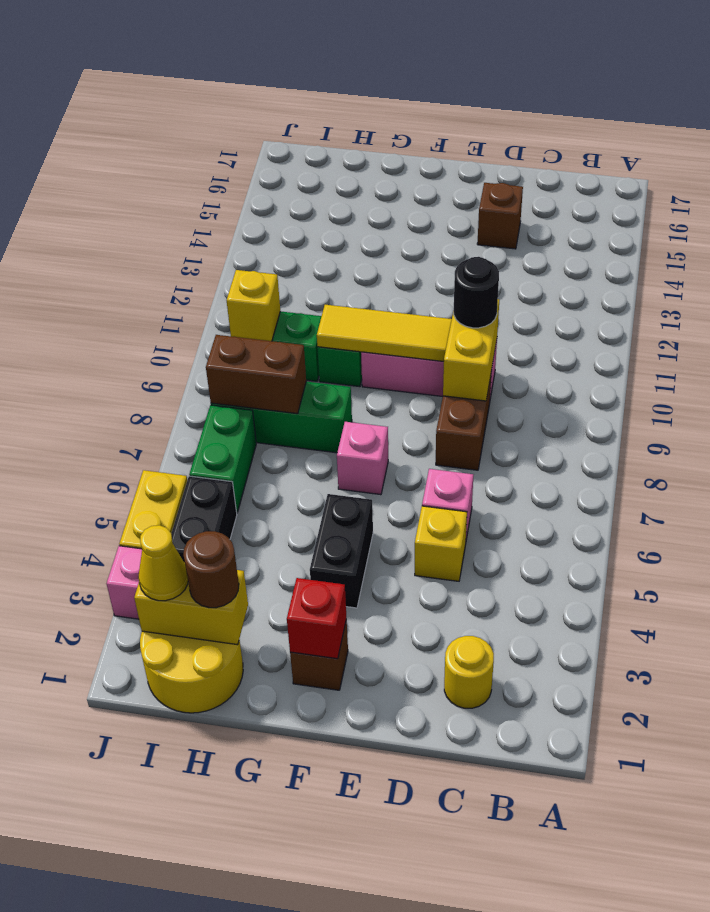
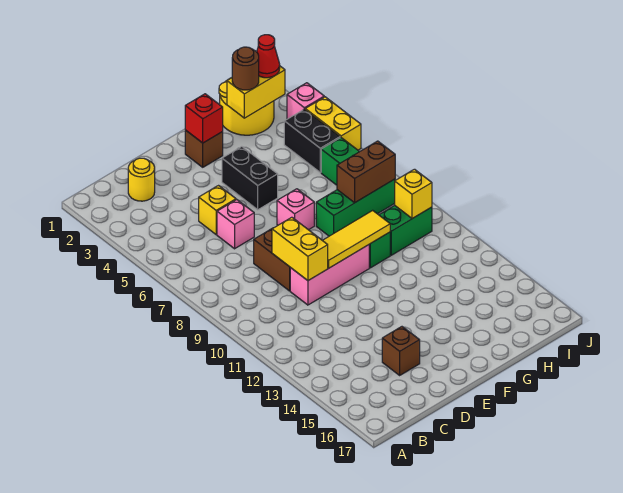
black round brick D10 level 3 -> none
yellow cone I2 level 3 -> red cone I2 level 3

